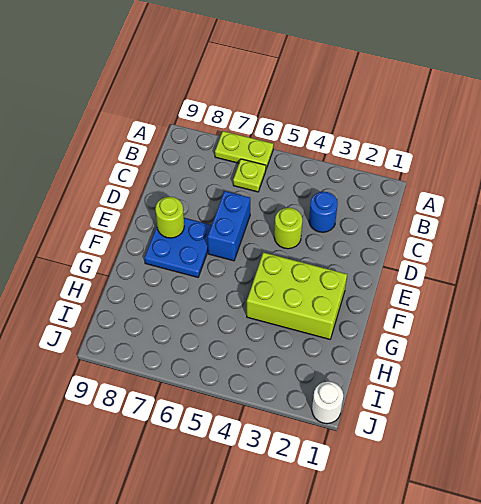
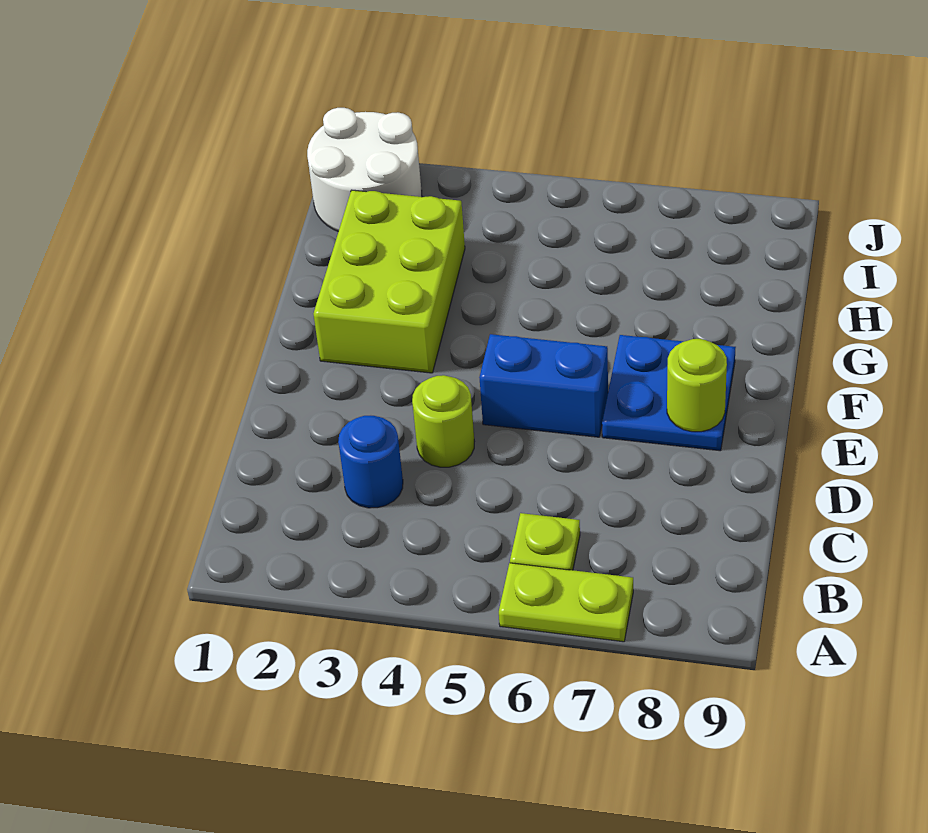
blue brick D6:E6 level 1 -> blue brick E5:E6 level 1
lime brick F2:G4 level 1 -> lime brick F2:H3 level 1
white round brick J1 level 1 -> white round brick I1:J2 level 1

